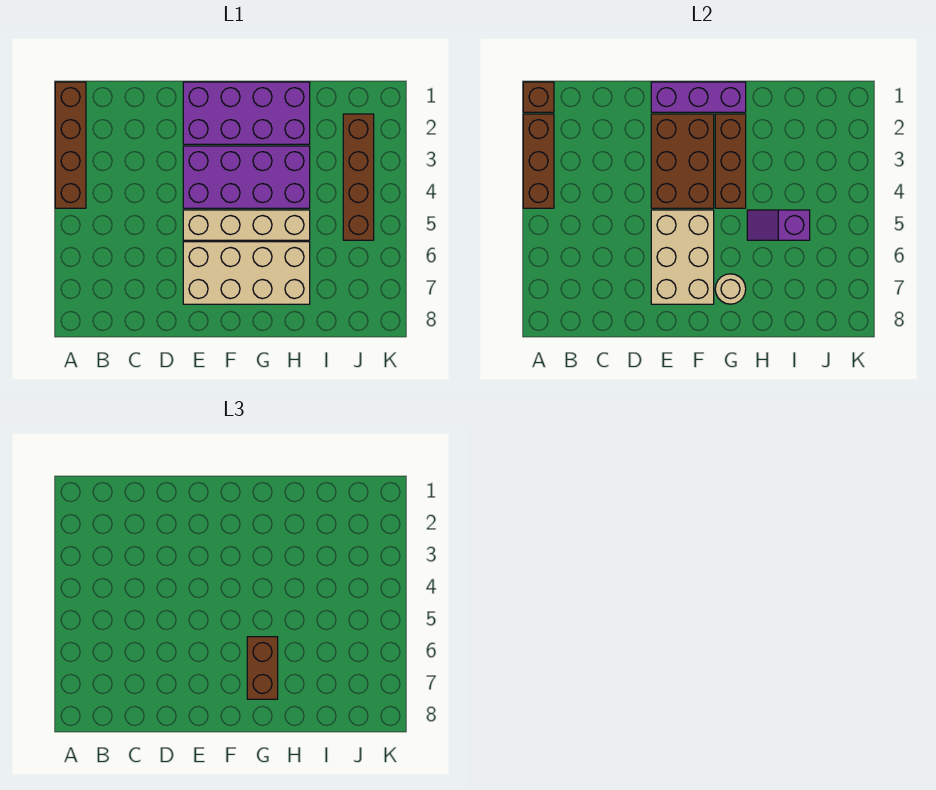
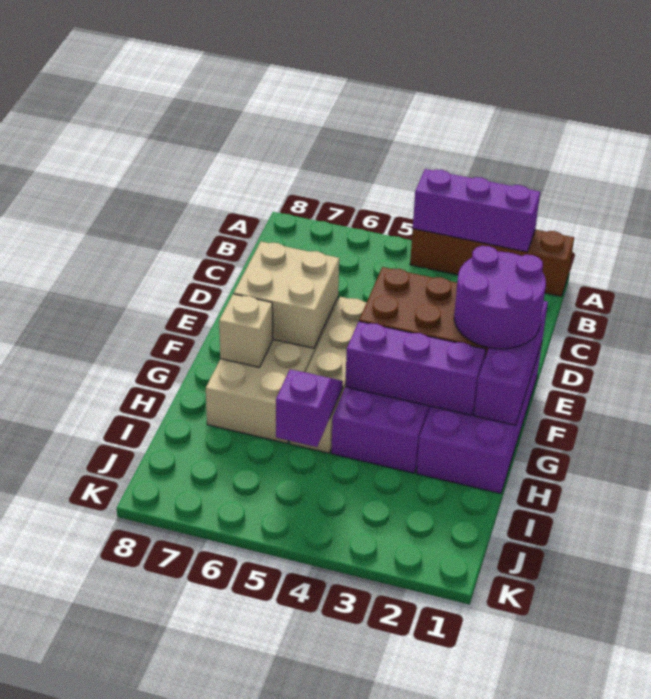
brown brick A1 level 2 -> none
brown brick A2:A4 level 2 -> purple brick A2:A4 level 2
none -> purple round brick E1:F2 level 3
tan brick E5:F7 level 2 -> tan brick E6:F7 level 2
brown brick G2:G4 level 2 -> purple brick G2:G4 level 2
brown brick G6:G7 level 3 -> none
tan round brick G7 level 2 -> tan brick G7 level 2
brown brick J2:J5 level 1 -> none

